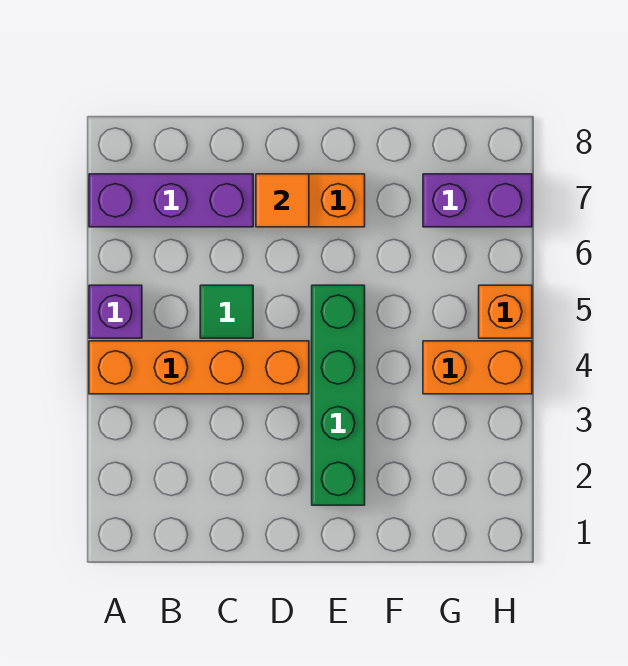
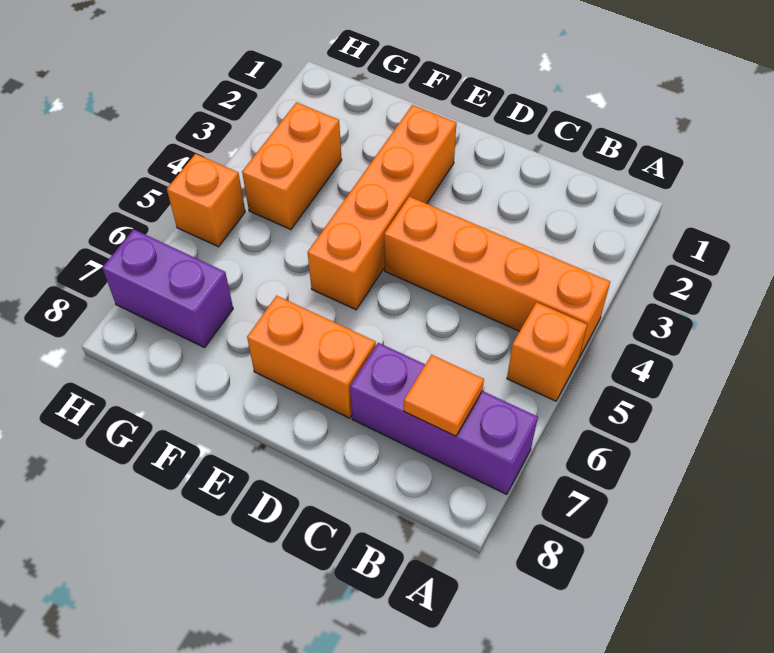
purple brick A5 level 1 -> orange brick A5 level 1
green tile C5 level 1 -> none
orange tile D7 level 2 -> orange tile B7 level 2
green brick E2:E5 level 1 -> orange brick E2:E5 level 1
orange brick G4:H4 level 1 -> orange brick G3:G4 level 1

